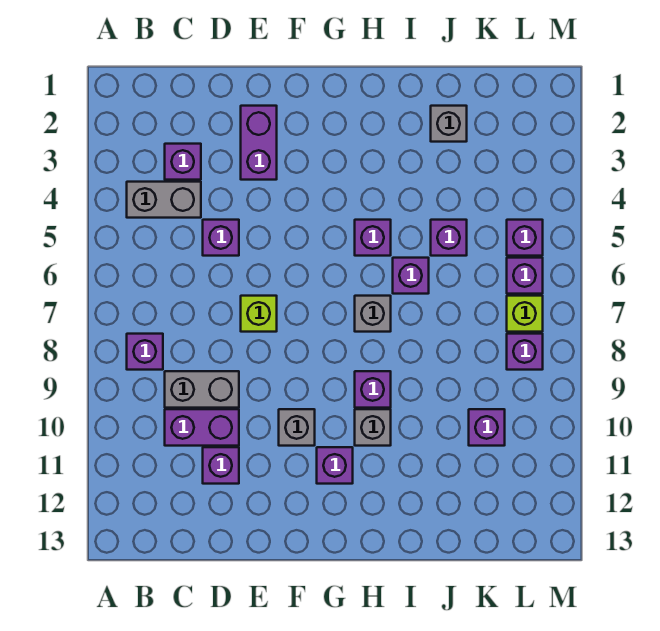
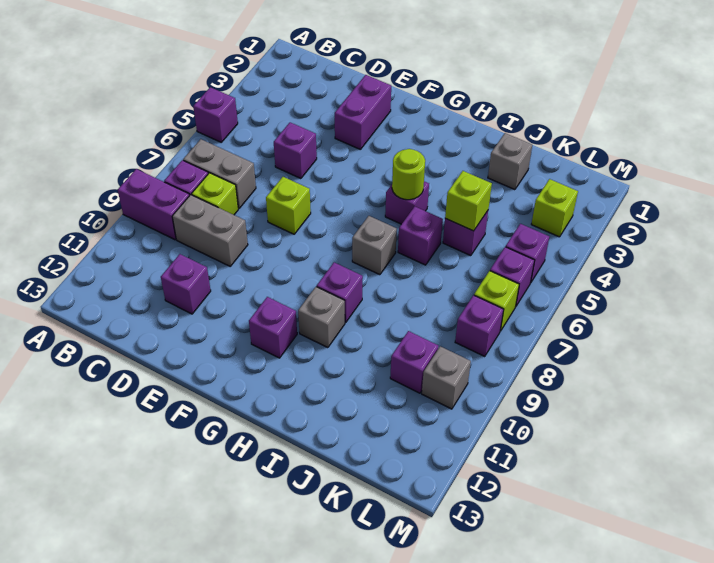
grey brick B4:C4 level 1 -> grey brick B7:C7 level 1
purple brick C3 level 1 -> purple brick A5 level 1
none -> lime brick C8 level 1
purple brick C10:D10 level 1 -> purple brick A9:B9 level 1
grey brick F10 level 1 -> grey brick L10 level 1
none -> lime round brick H5 level 2
none -> lime brick J5 level 2
none -> lime brick L3 level 1

